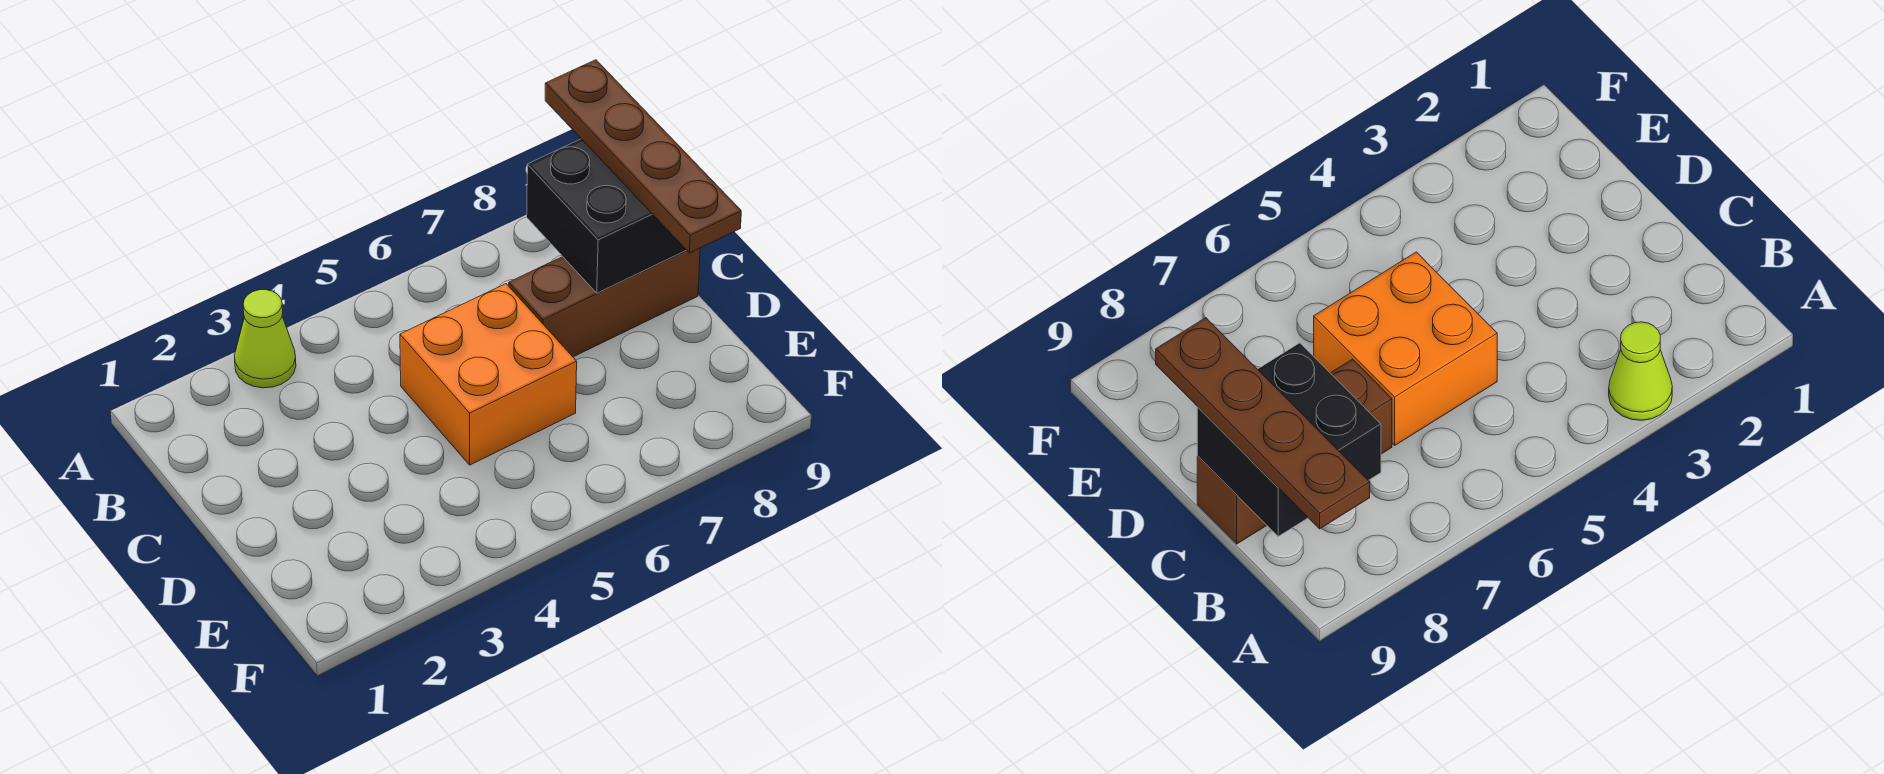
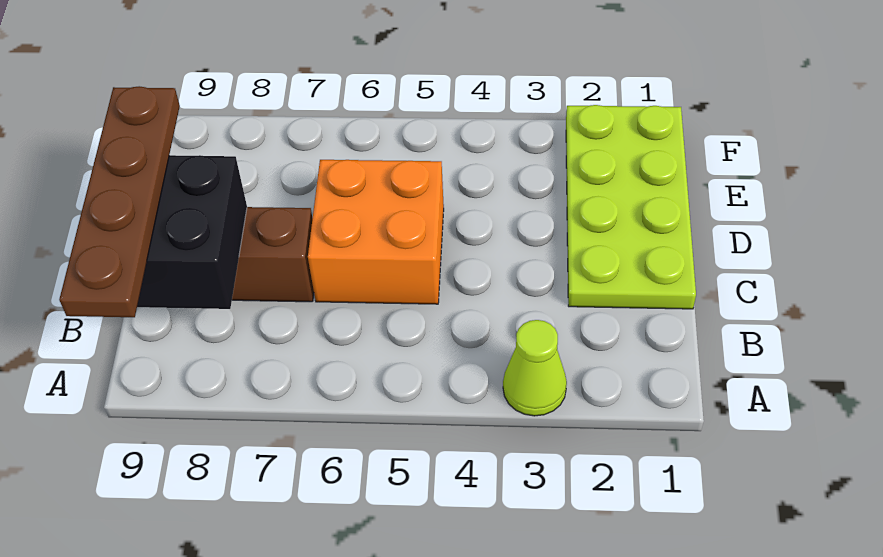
none -> lime plate C1:F2 level 1

